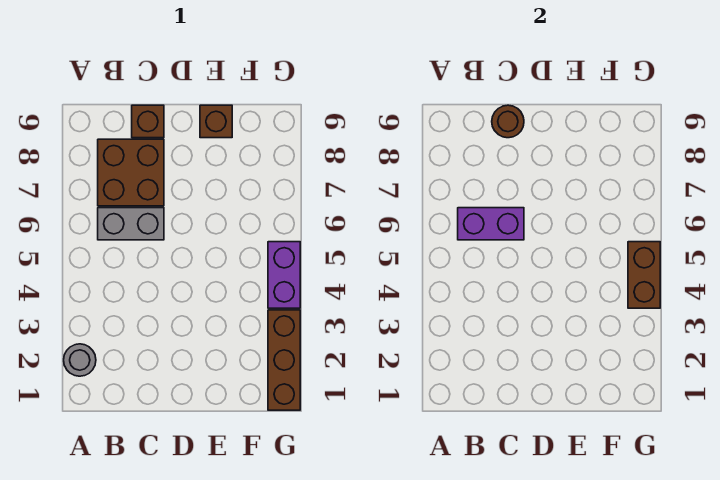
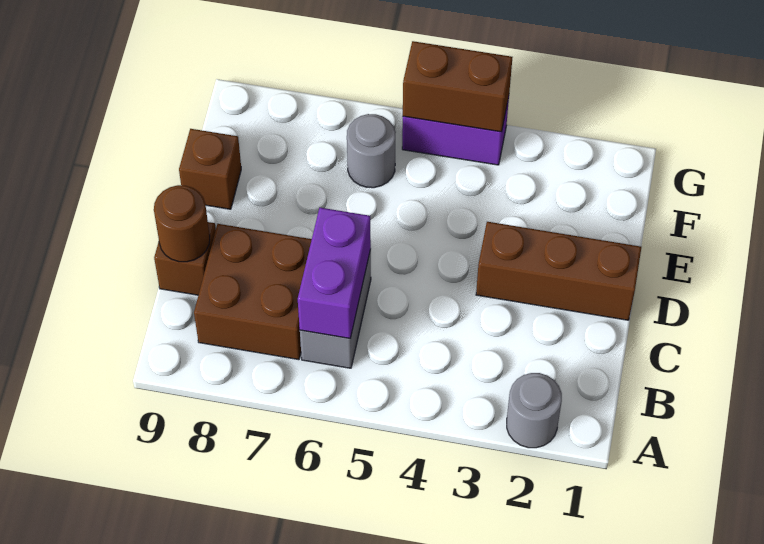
none -> grey round brick F6 level 1
brown brick G1:G3 level 1 -> brown brick D1:D3 level 1

